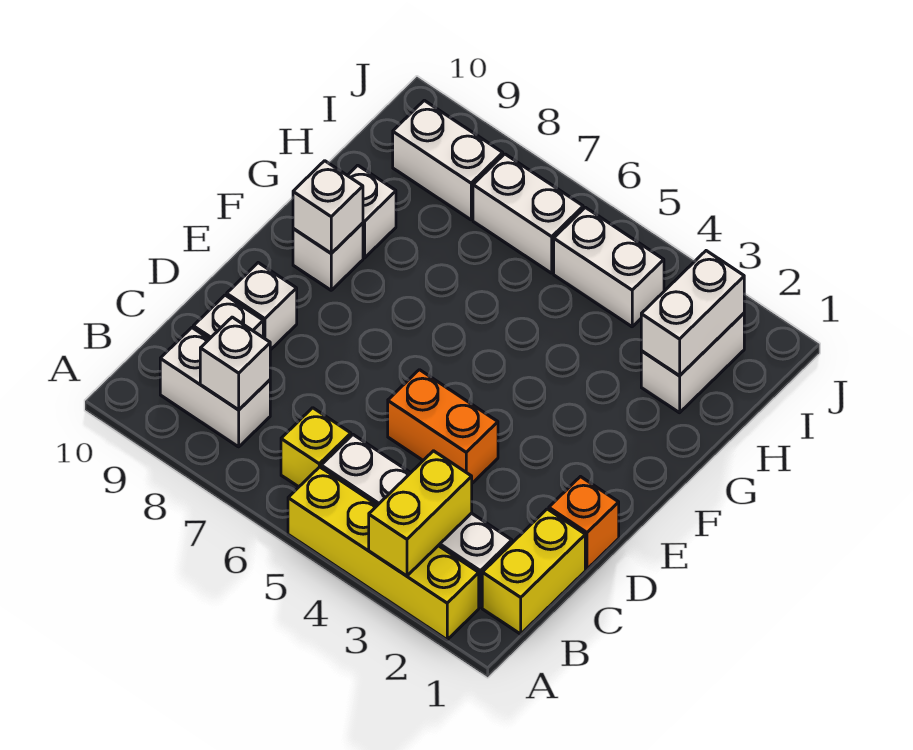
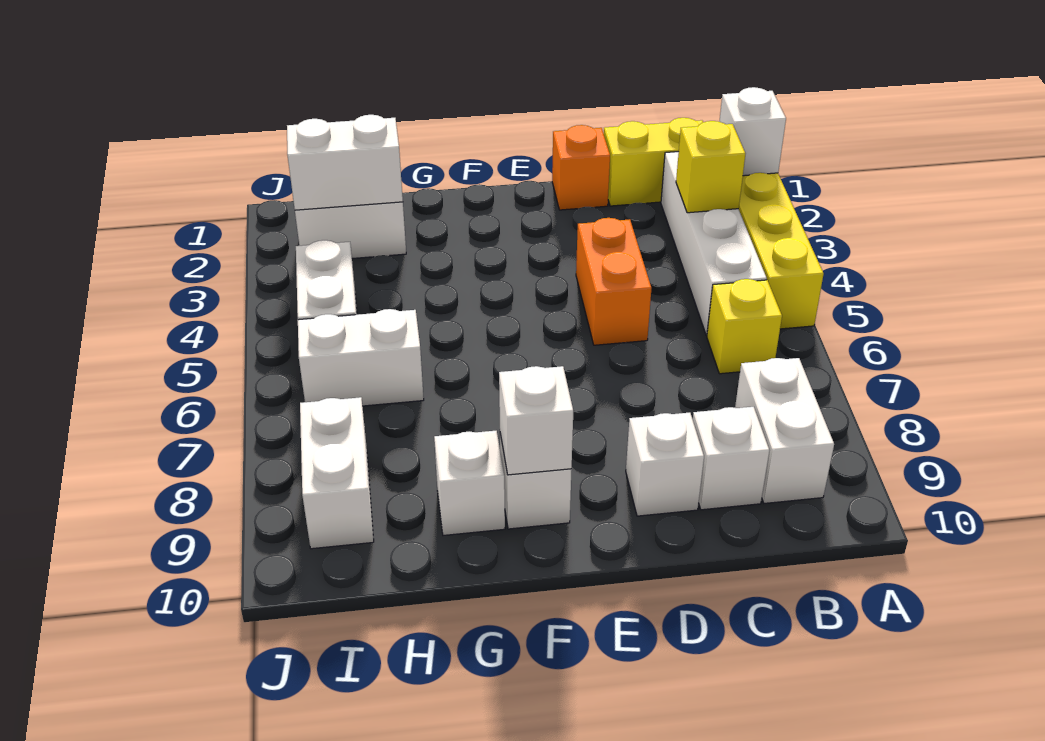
yellow brick A3:B3 level 2 -> yellow brick B3 level 2
white brick B8 level 2 -> white brick A2 level 2
white brick I6:I7 level 1 -> white brick H6:I6 level 1

